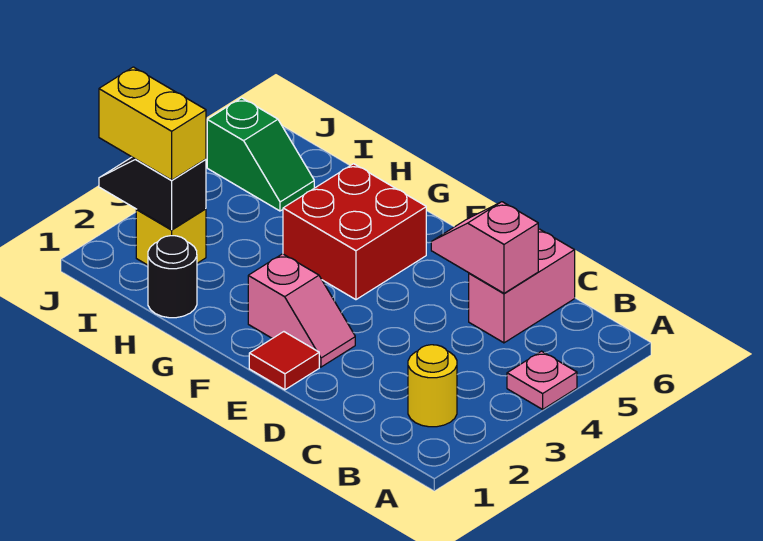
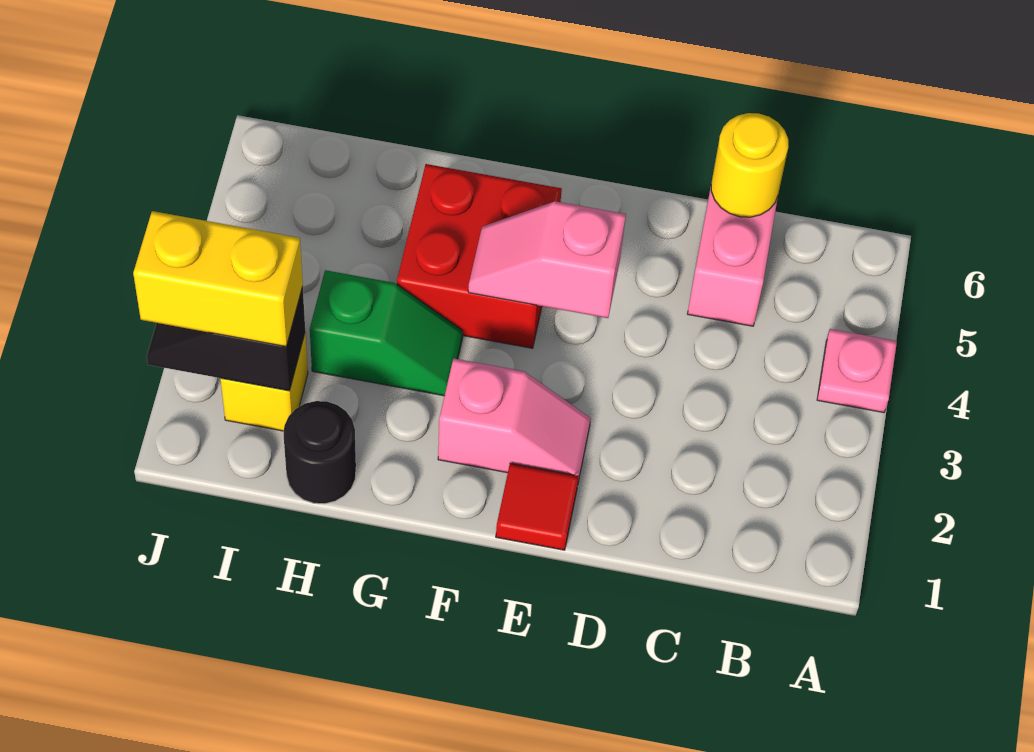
yellow round brick B2 level 1 -> yellow round brick C6 level 2
pink slope C5:D5 level 2 top C -> pink slope E4:F4 level 2 top E
green slope I5:J5 level 1 top J -> green slope G3:H3 level 1 top H

